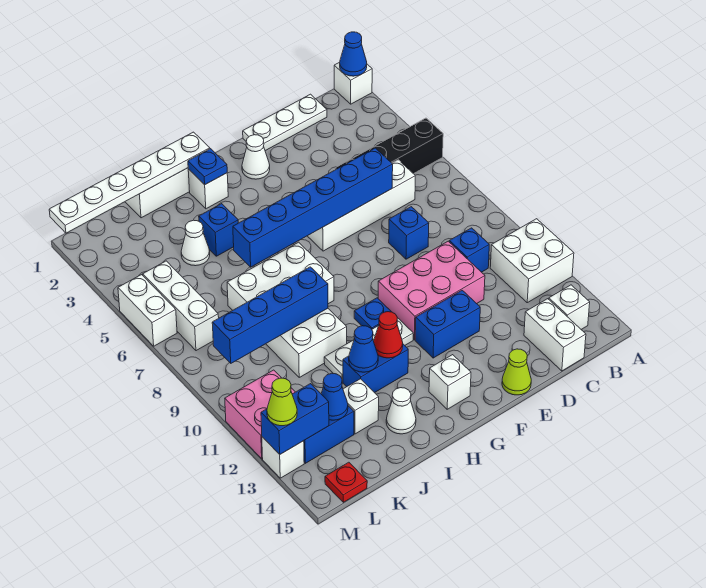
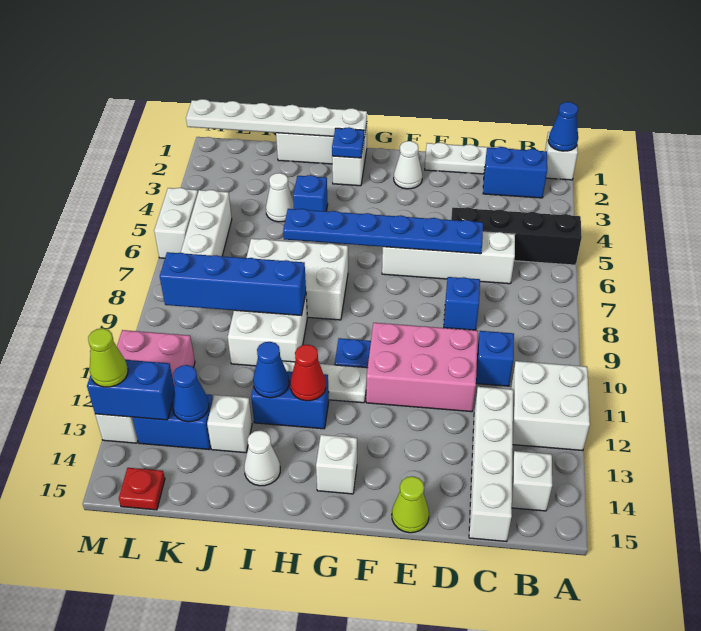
white brick C14:C15 level 1 -> white brick C12:C15 level 1
blue brick D6:I6 level 2 -> blue plate D6:I6 level 2
blue brick E12:F12 level 1 -> blue brick B2:C2 level 1

